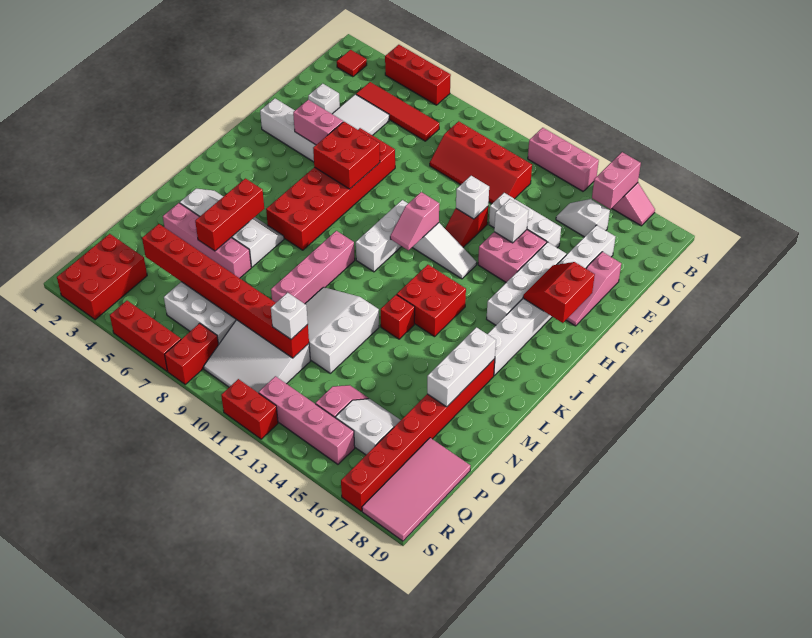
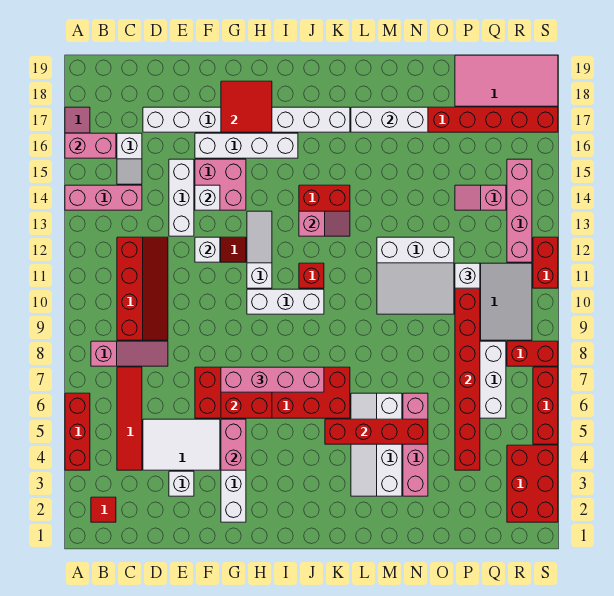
pink brick A12:A14 level 1 -> pink brick A14:C14 level 1
pink slope E18:G18 level 1 top E -> pink slope B8:D8 level 1 top B
red slope G17:H18 level 2 top 18 -> red tile G17:H18 level 2
pink slope H11:I11 level 2 top H -> pink slope J13:K13 level 2 top J
pink brick K9:N9 level 1 -> pink brick G7:J7 level 3
red brick L5:N5 level 2 -> red brick K5:N5 level 2
red brick L13 level 1 -> red brick J11 level 1
white slope P15:Q16 level 1 top Q -> none
red brick Q2:S3 level 1 -> red brick R2:S4 level 1

